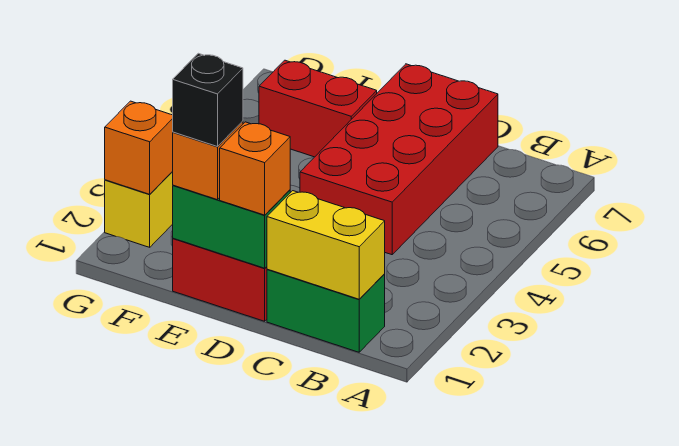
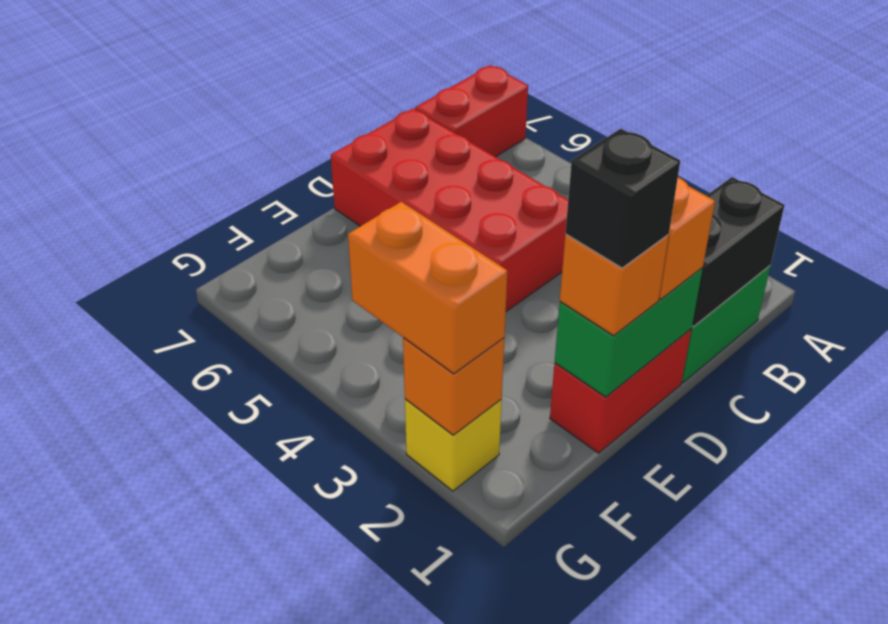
yellow brick B1:C1 level 2 -> black brick B1:C1 level 2
red brick E6:F6 level 1 -> red brick A7:B7 level 1
none -> orange brick G2:G3 level 3

